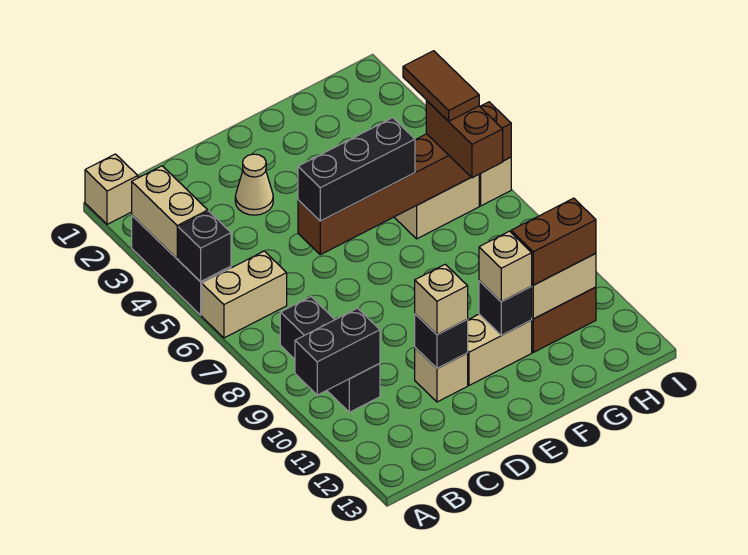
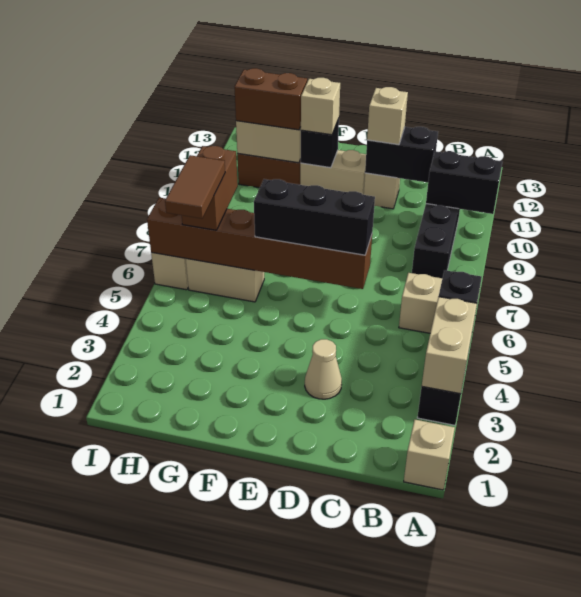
black brick D11 level 2 -> black brick C11:D11 level 2

